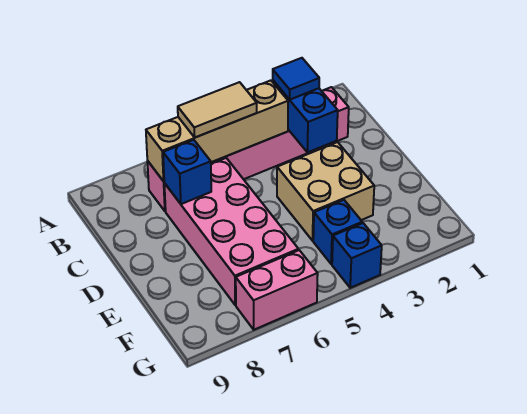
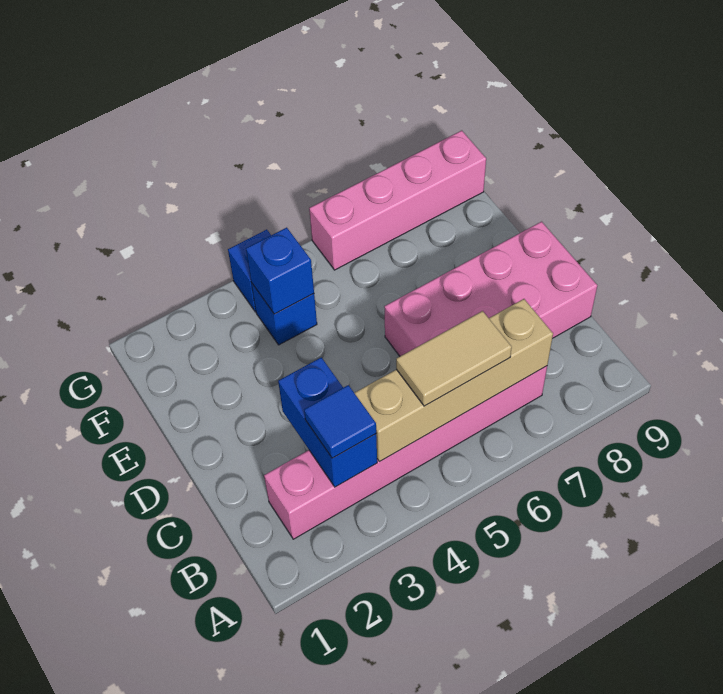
pink brick C6:F7 level 1 -> pink brick C6:D9 level 1
blue brick C7 level 2 -> blue brick F4 level 2
tan brick D3:E4 level 1 -> none
pink brick G6:G7 level 1 -> pink brick G6:G9 level 1

